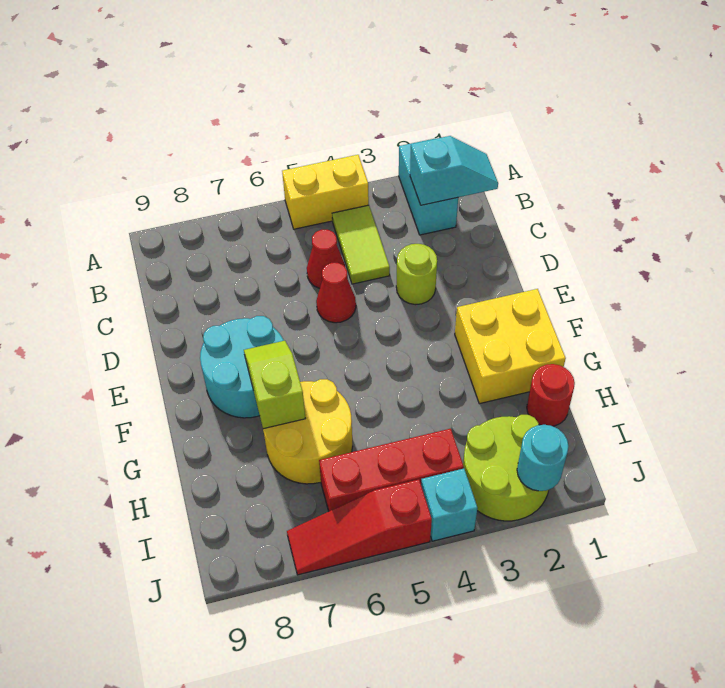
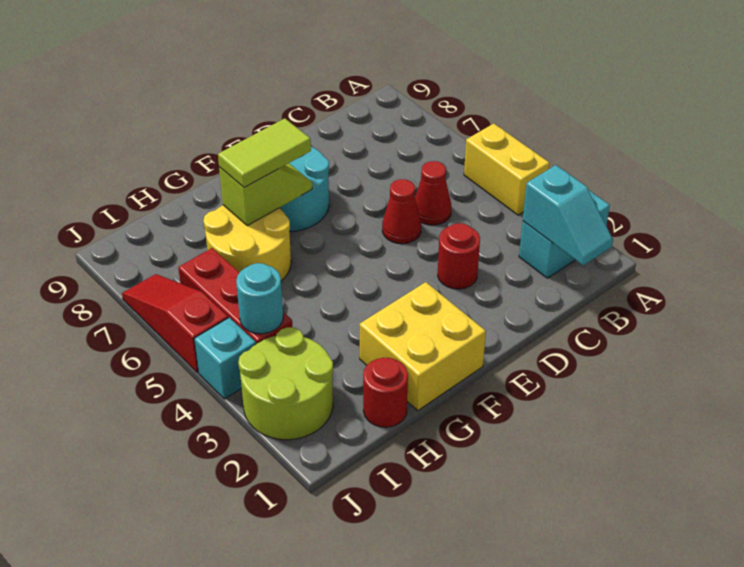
lime tile B4:C4 level 1 -> lime tile F7:G7 level 3
lime round brick D3 level 1 -> red round brick D3 level 1
cyan round brick J2 level 2 -> cyan round brick I4 level 2

